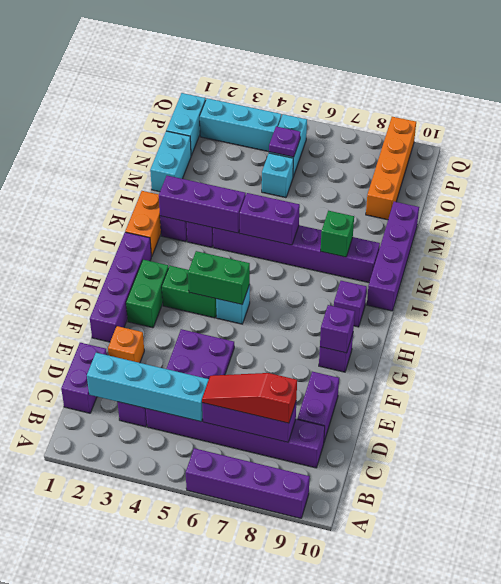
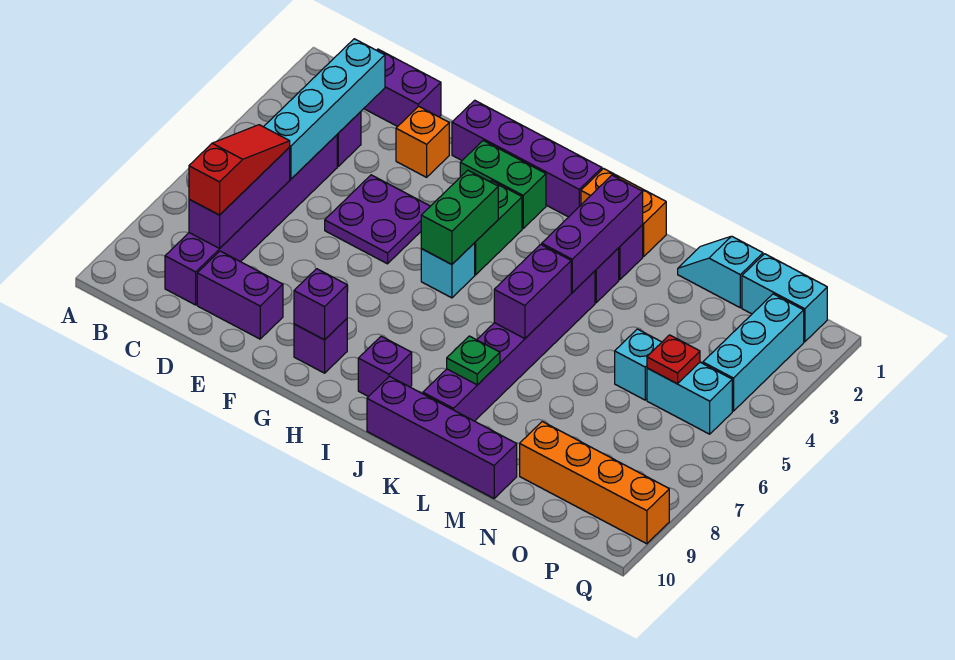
purple brick A6:A9 level 1 -> none
green brick K8 level 2 -> green plate K8 level 2
cyan brick M1:N1 level 1 -> cyan slope M1:N1 level 1 top N
purple plate O5 level 2 -> red plate O5 level 2

